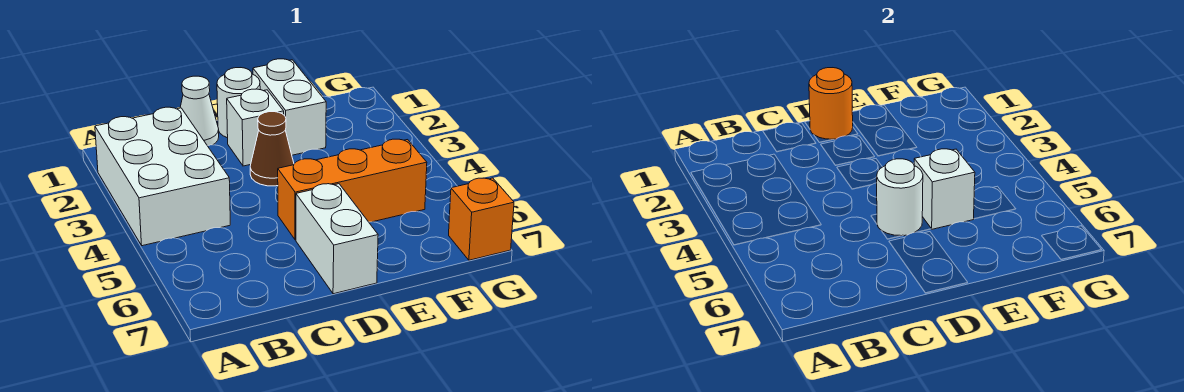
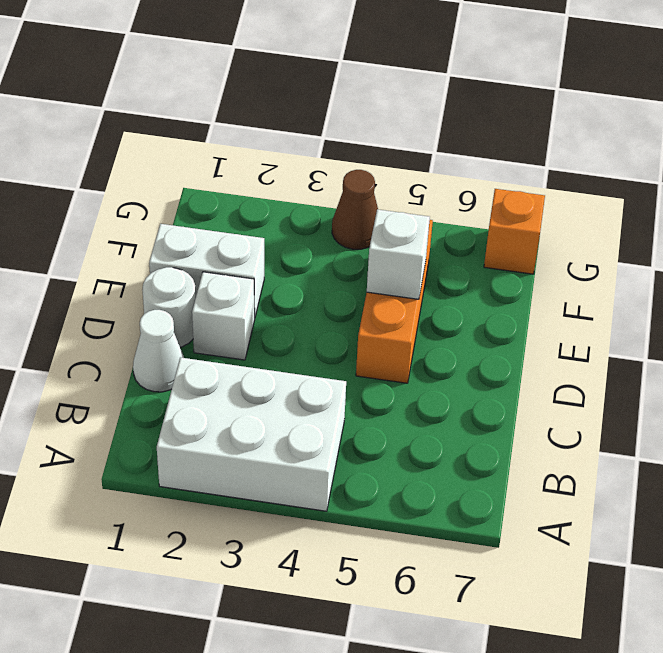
orange round brick D1 level 2 -> none
brown cone D3 level 1 -> brown cone G4 level 1
white round brick D5 level 2 -> none
white brick D6:D7 level 1 -> none

